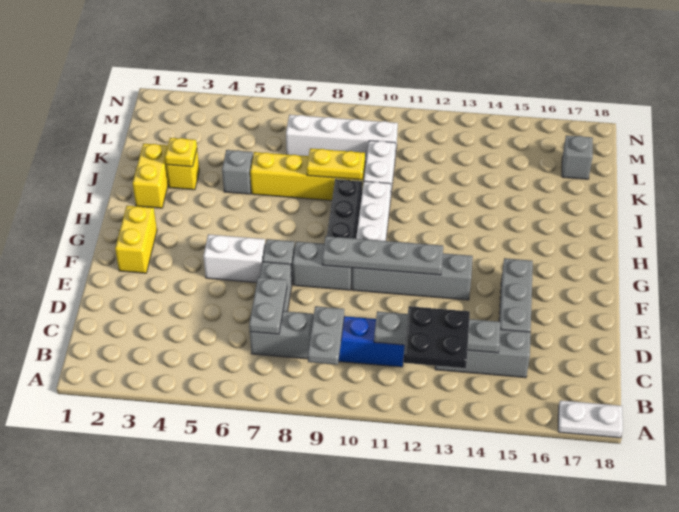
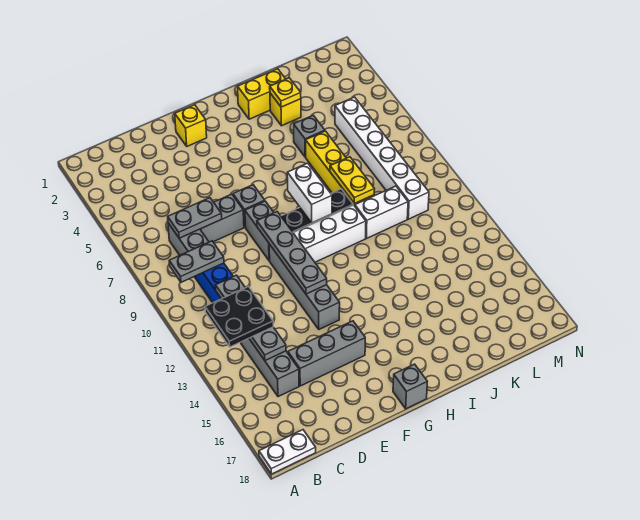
white plate A17:A18 level 1 -> white plate A18:B18 level 1
yellow brick F2:G2 level 1 -> yellow brick F2 level 1
white brick F5:F6 level 1 -> white brick H8:H9 level 2
white brick L7:L10 level 1 -> white brick L5:L10 level 1
grey brick L17 level 1 -> grey brick G18 level 1

